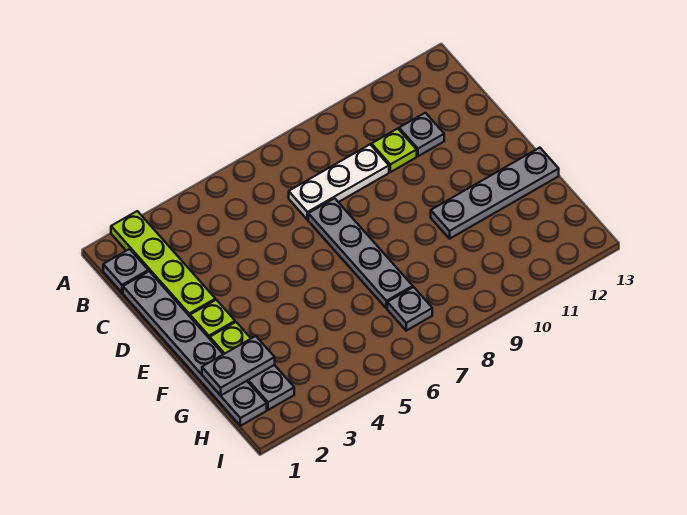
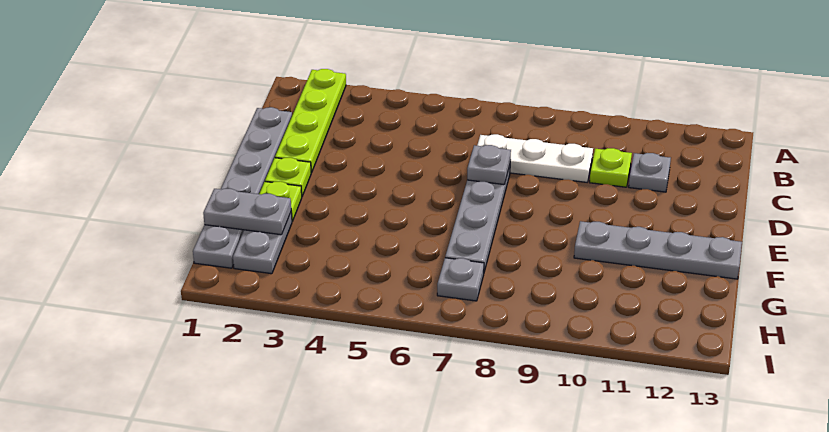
grey plate B1 level 1 -> grey plate D7 level 2

